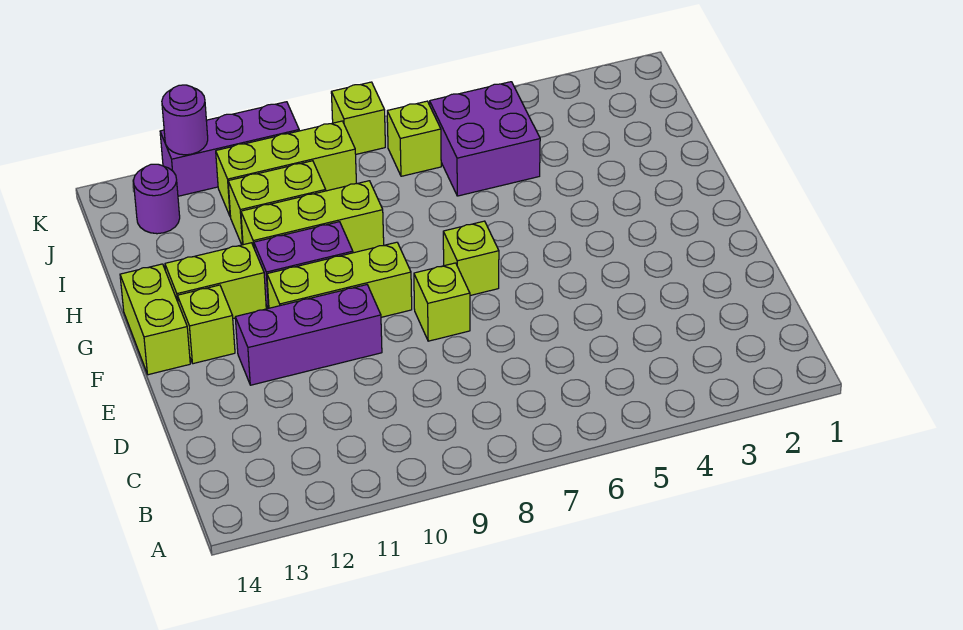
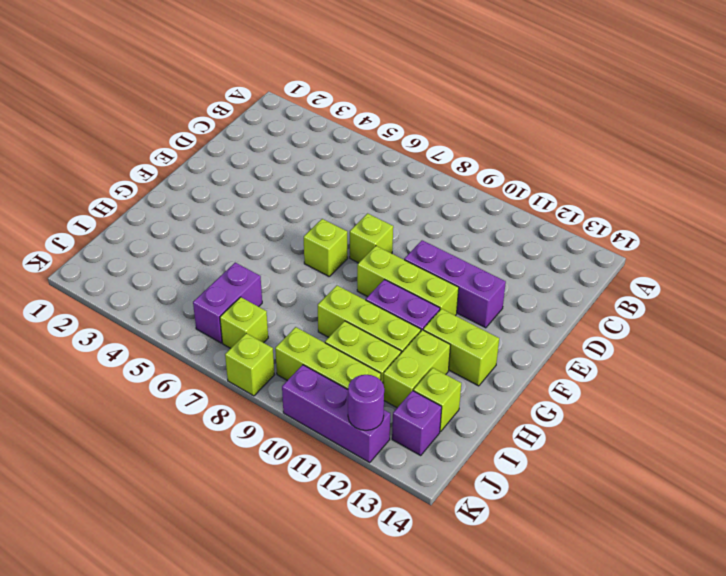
lime brick F13 level 1 -> lime brick I13 level 1
lime brick F14:G14 level 1 -> lime brick H12:I12 level 1
purple brick I5:J6 level 1 -> purple brick I6:J6 level 1
purple round brick J13 level 1 -> purple brick J13 level 1

